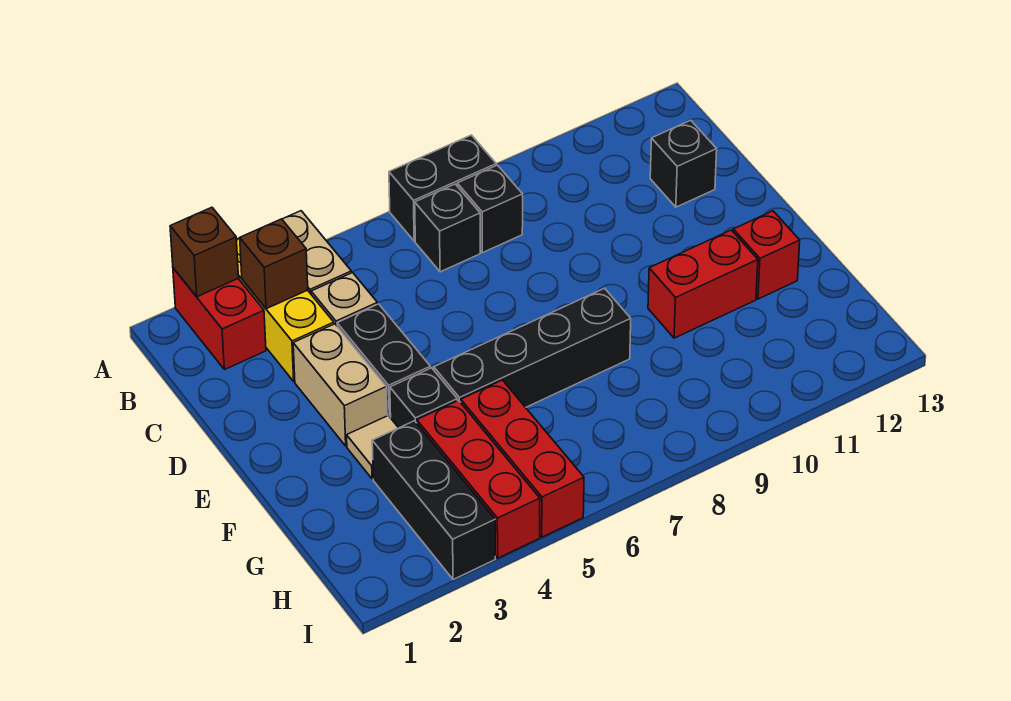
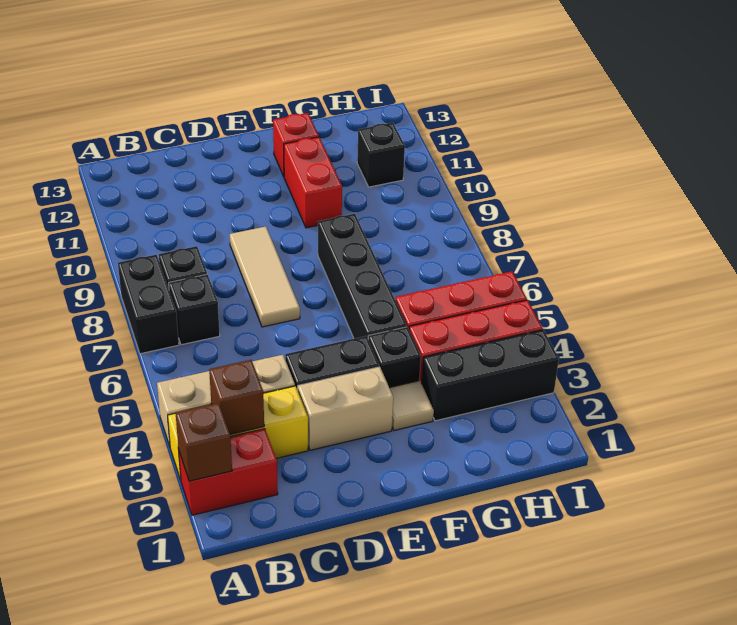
black brick C12 level 1 -> black brick H11 level 1
none -> tan tile D7:D9 level 1

